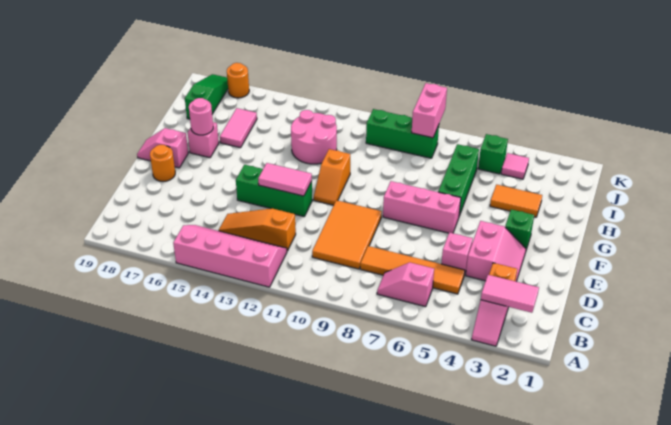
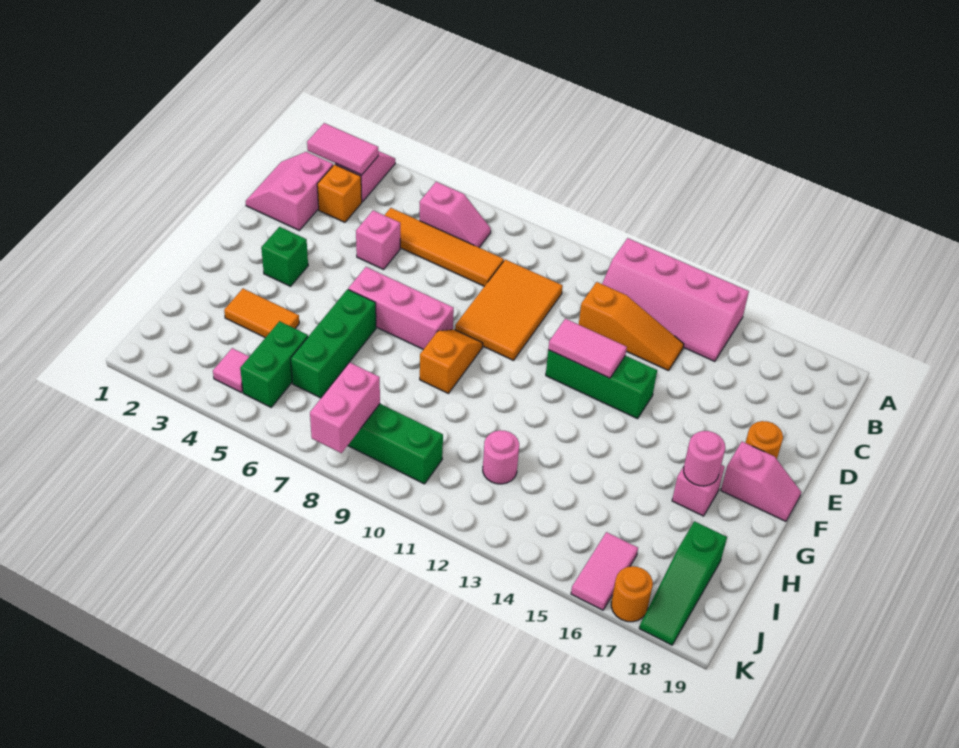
pink slope D3:E4 level 1 top 4 -> pink slope C1:D2 level 1 top 2
orange slope F11:G11 level 1 top G -> orange slope F9:G9 level 1 top G
pink round brick H12:I13 level 1 -> pink round brick I12 level 1
pink tile H16:I16 level 1 -> pink tile J16:K16 level 1
green brick J5 level 1 -> green brick I5:J5 level 1

